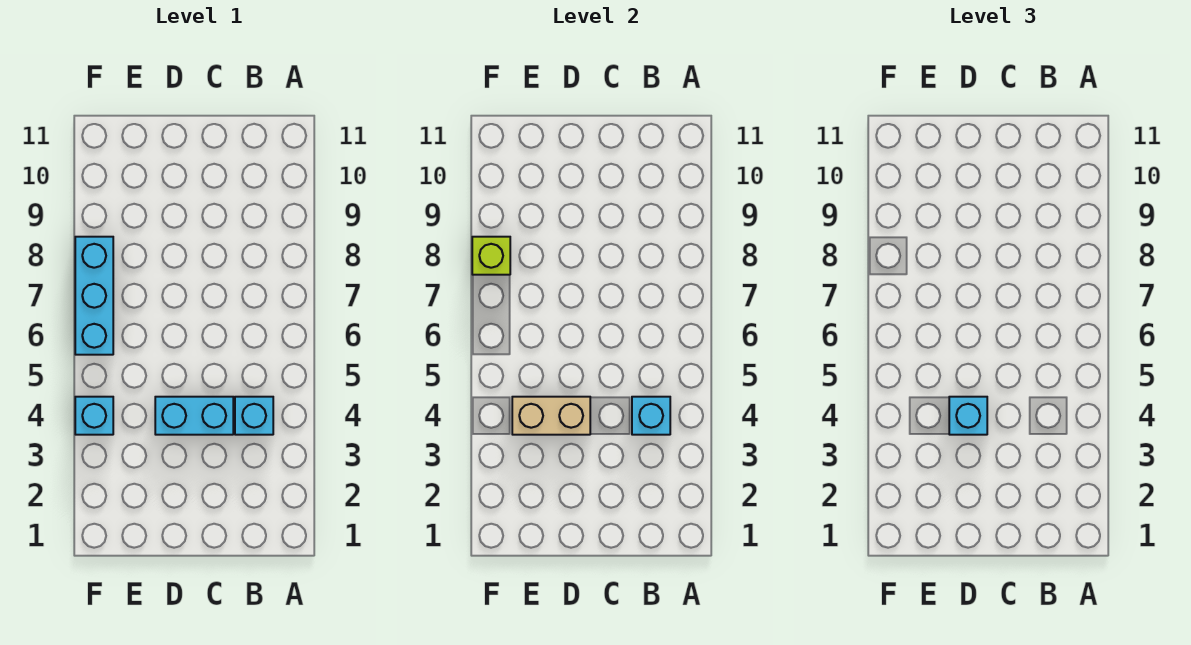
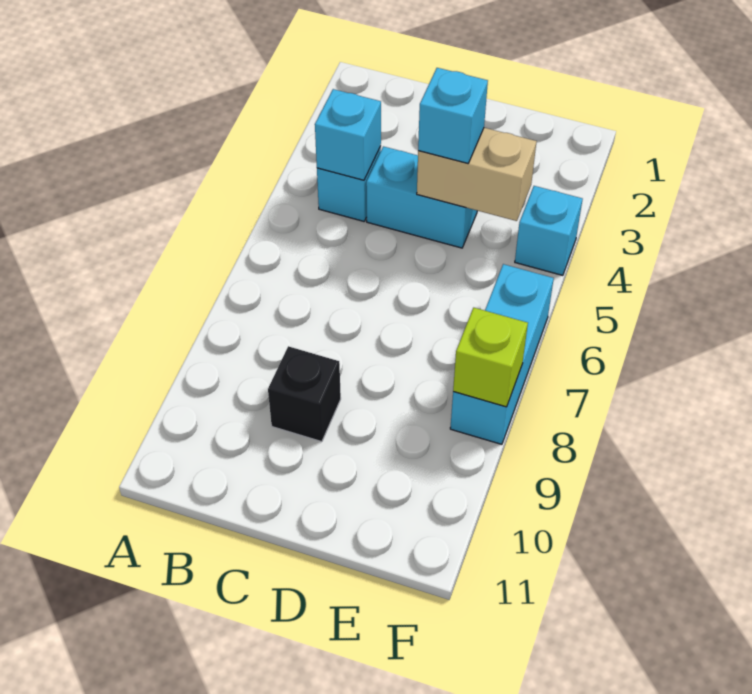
none -> black brick C9 level 1

